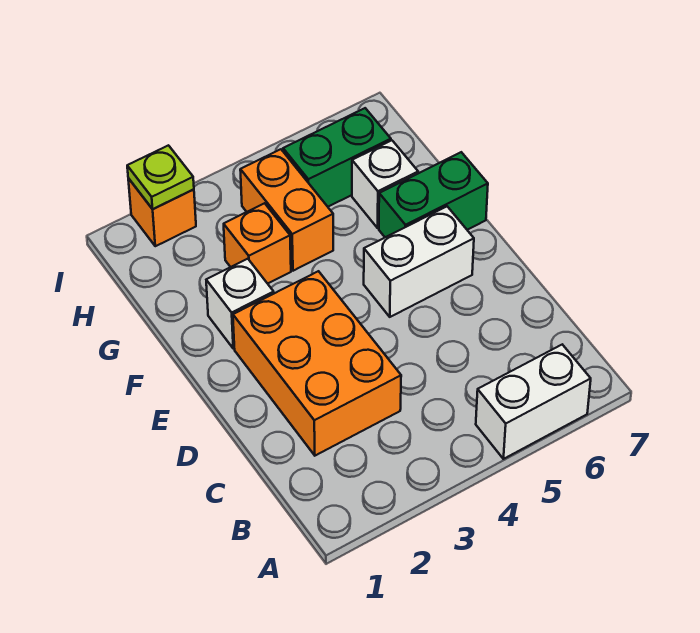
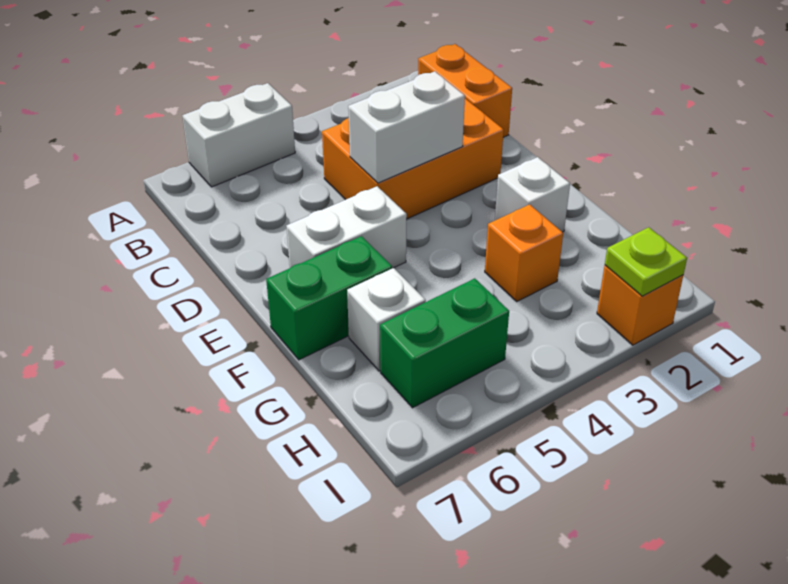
orange brick C2:E3 level 1 -> orange brick C2:D4 level 1
none -> white brick D3:D4 level 2
orange brick G4:H4 level 1 -> orange brick B1:C1 level 1

